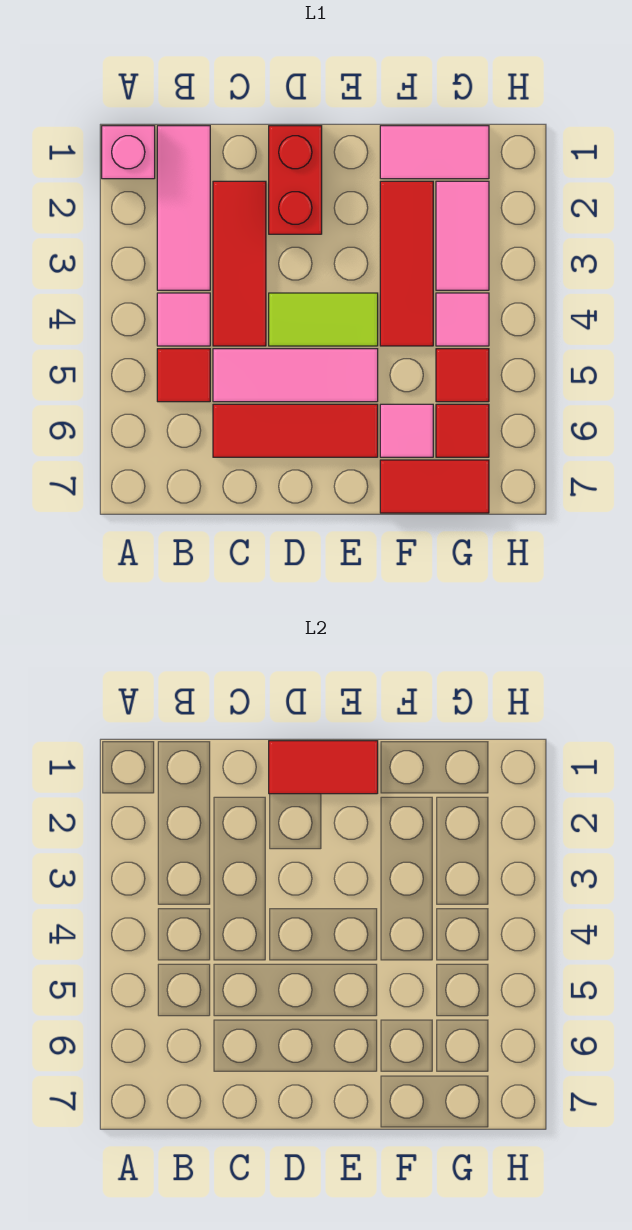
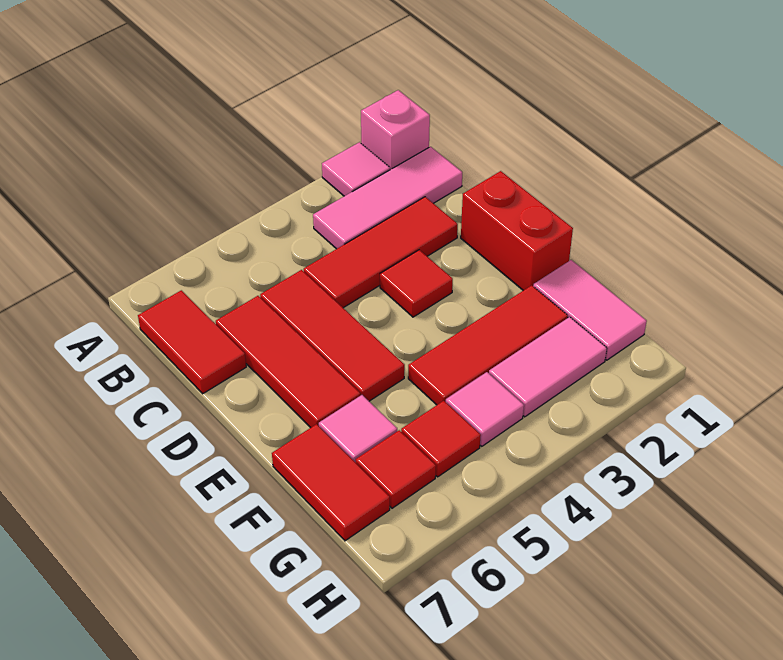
pink tile B4 level 1 -> pink tile A2 level 1
red tile B5 level 1 -> red tile D3 level 1
pink tile C5:E5 level 1 -> red tile C5:E5 level 1
red brick D1:D2 level 1 -> red brick D1:E1 level 1
red tile D1:E1 level 2 -> red tile B7:C7 level 1
lime tile D4:E4 level 1 -> none

